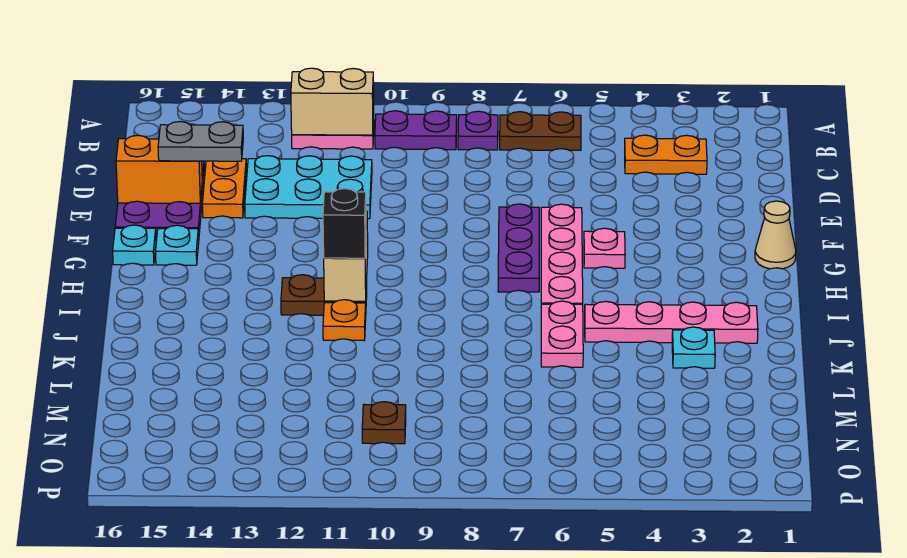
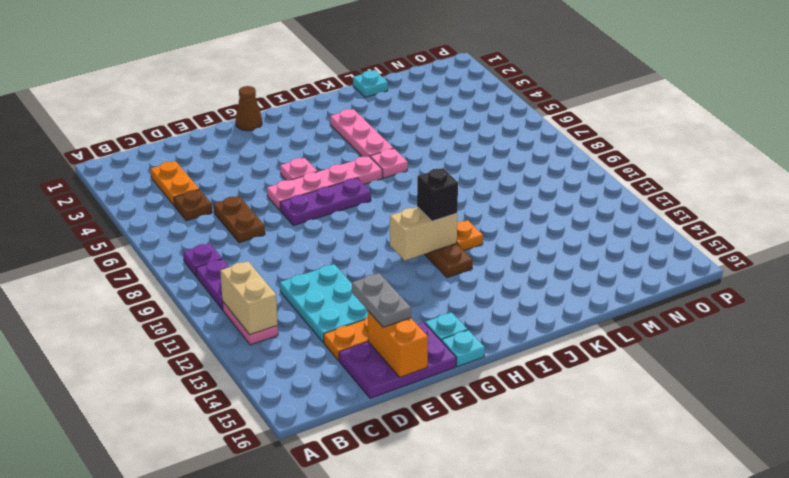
brown plate B6:B7 level 1 -> brown plate D6:D7 level 1
tan cone G1 level 1 -> brown cone G1 level 1
pink plate J2:J5 level 1 -> pink plate J3:J5 level 1
pink plate J6:K6 level 1 -> pink plate J6 level 1
cyan plate K3 level 1 -> cyan plate L1 level 1
brown plate N10 level 1 -> brown plate C5 level 1

